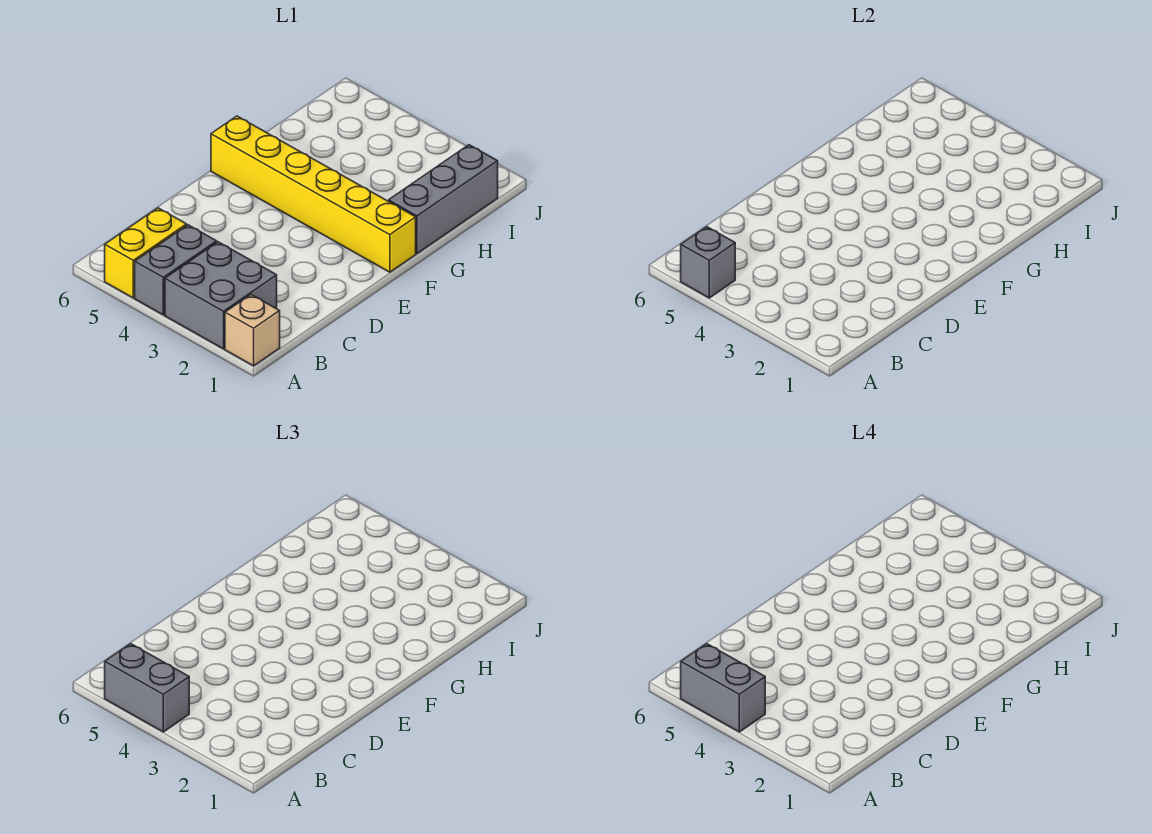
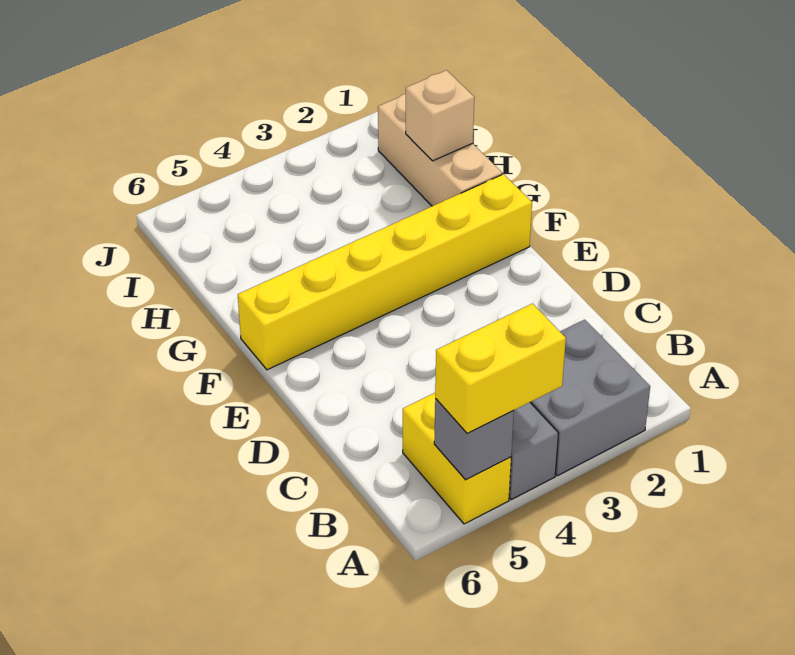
tan brick A1 level 1 -> tan brick H1 level 2
grey brick A4:A5 level 3 -> yellow brick A4:A5 level 3
grey brick A4:A5 level 4 -> none
grey brick G1:I1 level 1 -> tan brick G1:I1 level 1

